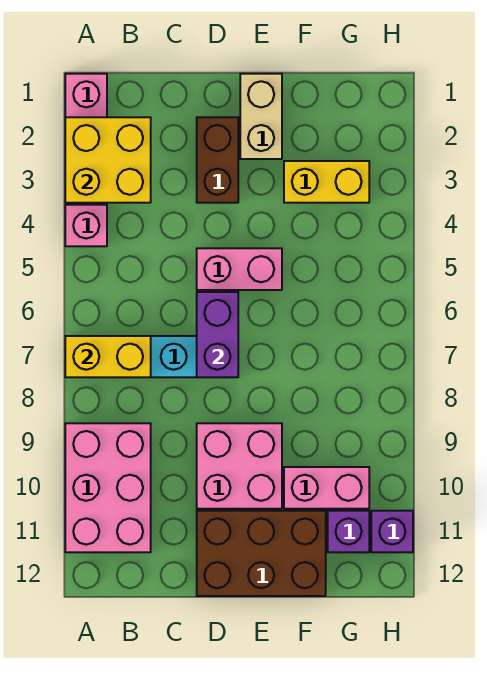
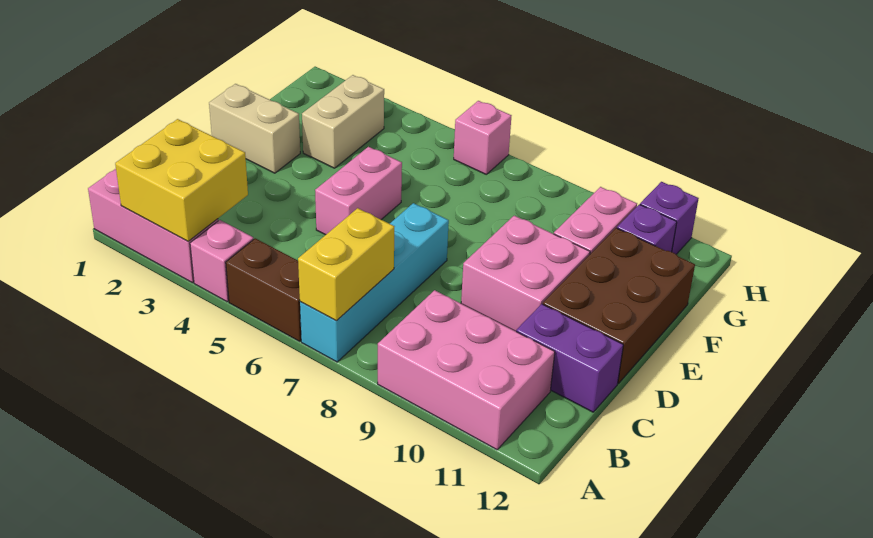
brown brick D2:D3 level 1 -> brown brick A5:A6 level 1
purple brick D6:D7 level 2 -> purple brick C11:C12 level 1
yellow brick F3:G3 level 1 -> tan brick F3:G3 level 1
none -> pink brick H6 level 1

